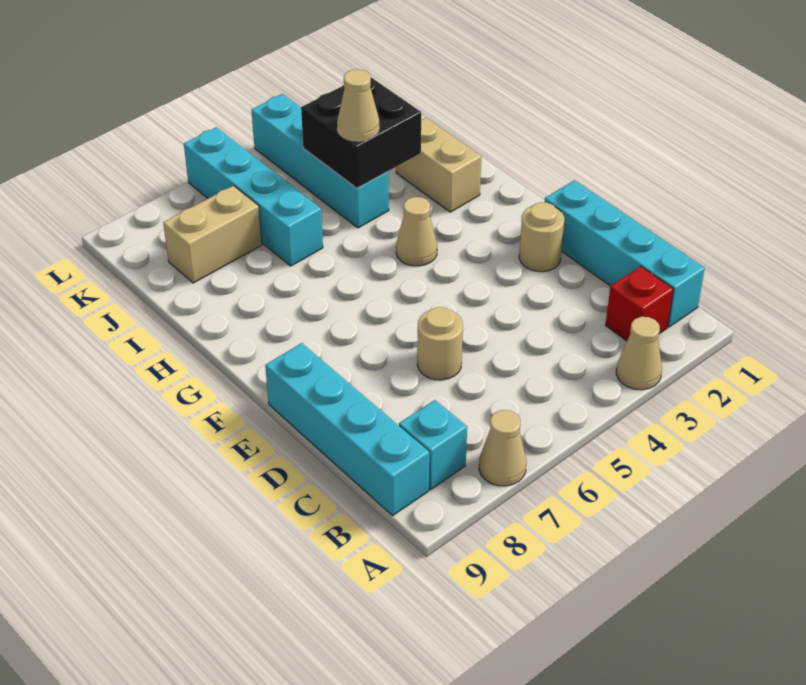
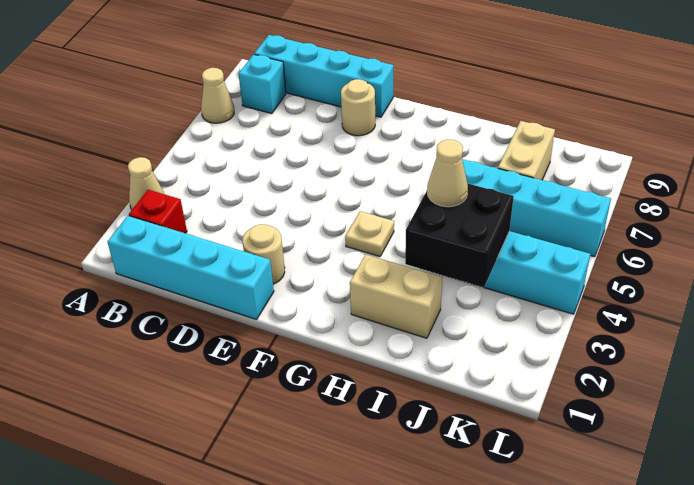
tan round brick D6 level 1 -> tan round brick E8 level 1
tan cone G4 level 1 -> tan plate G4 level 1

